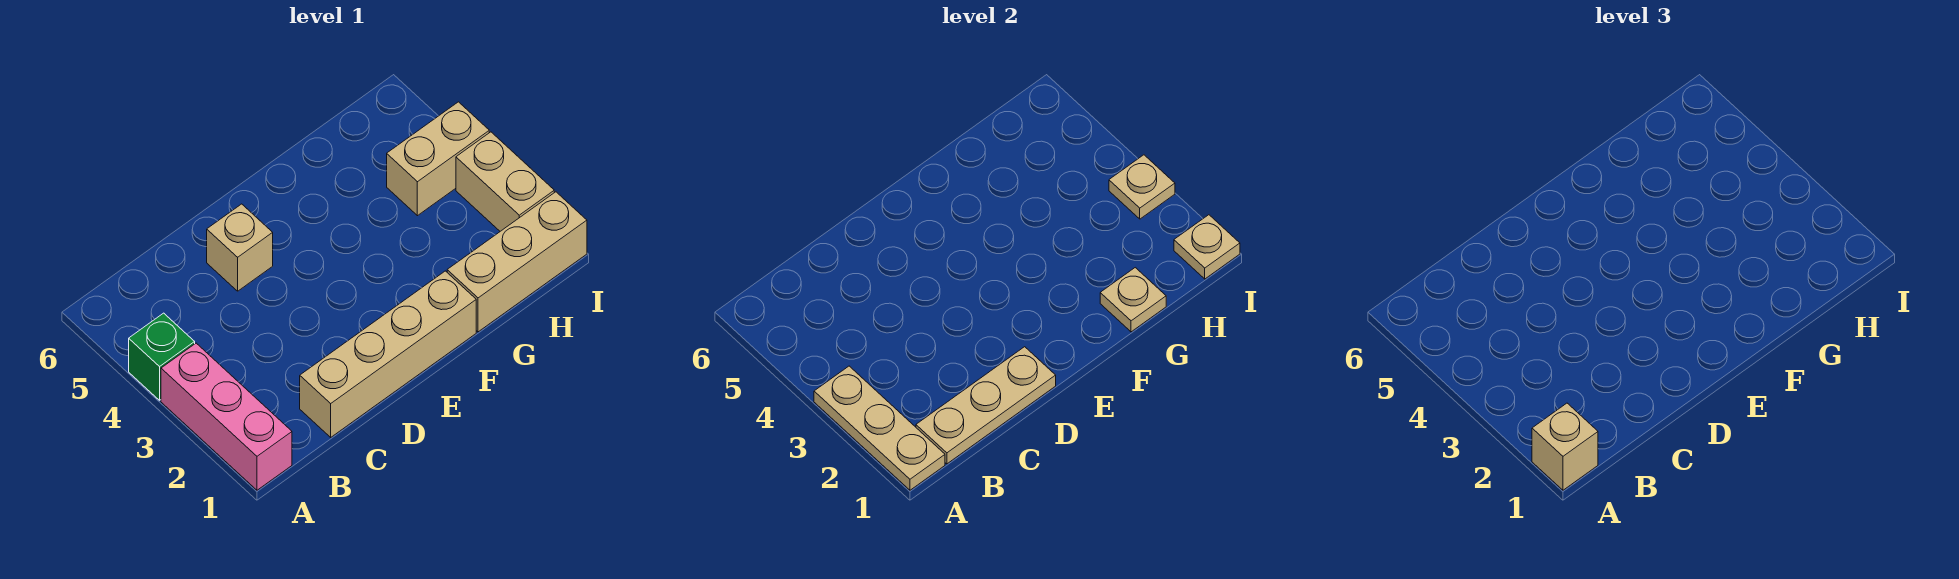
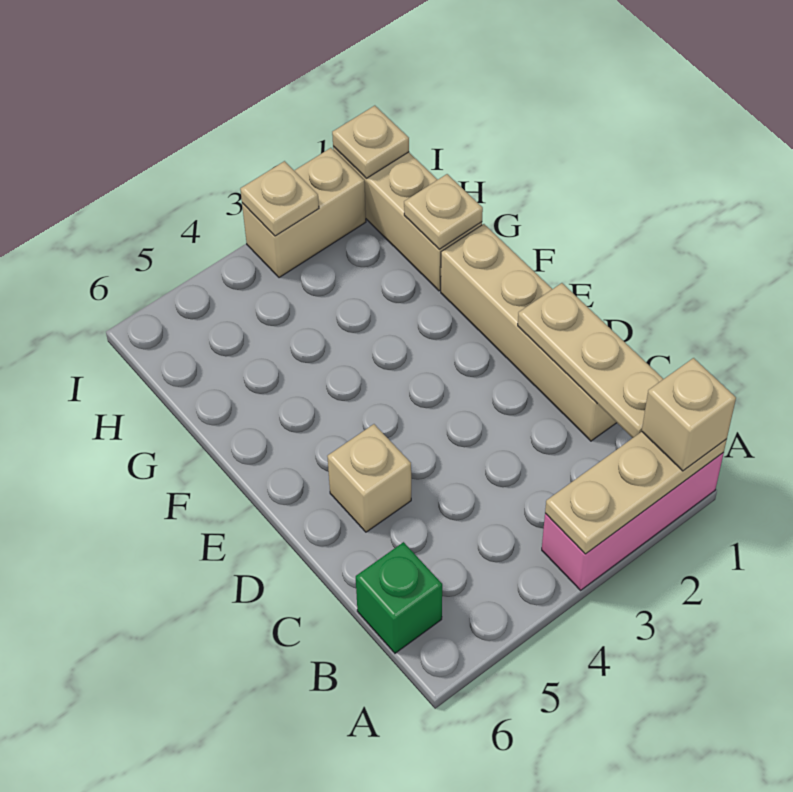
green brick A4 level 1 -> green brick B6 level 1
tan brick H4:I4 level 1 -> none

